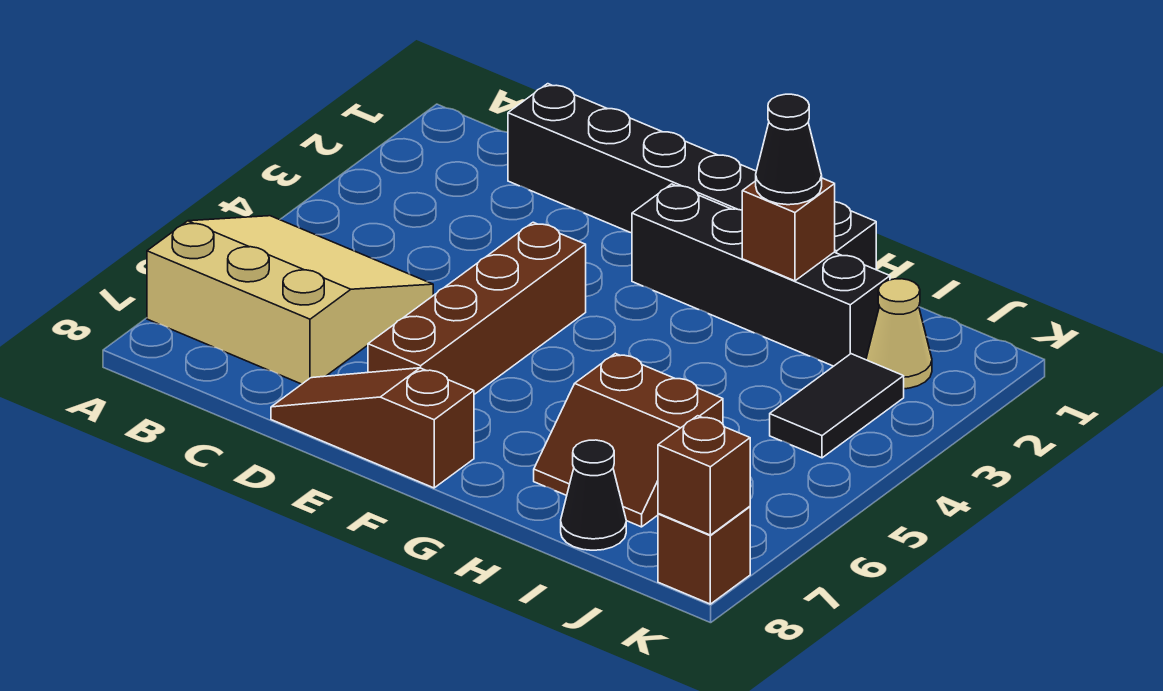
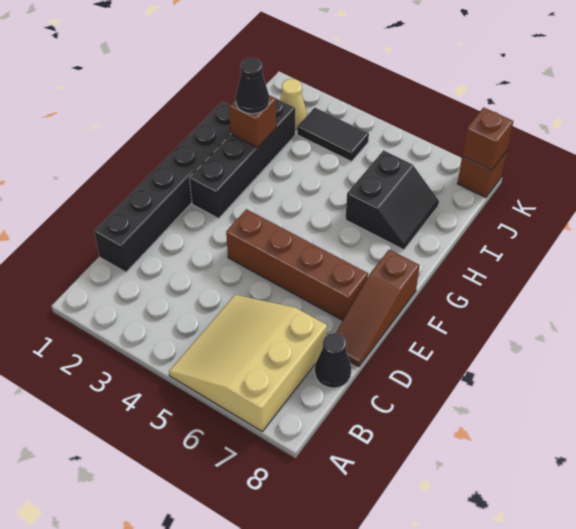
brown slope H6:I7 level 1 top 6 -> black slope H6:I7 level 1 top 6
black cone I8 level 1 -> black cone C8 level 1

